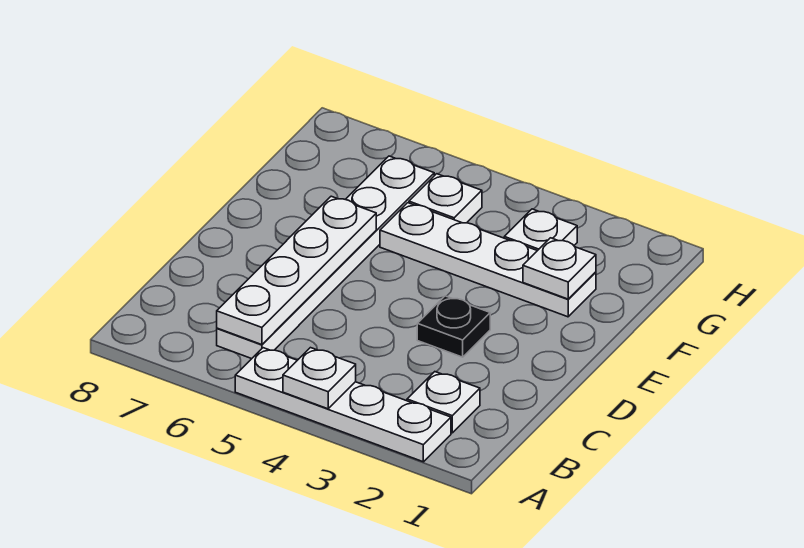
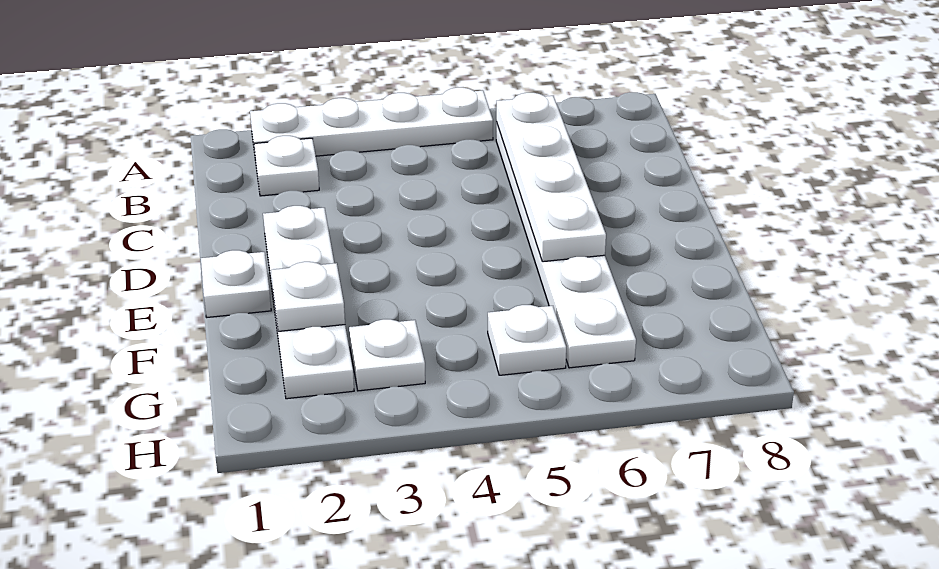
white plate A4 level 2 -> white plate E1 level 1
black plate D3 level 1 -> none
white plate F2:F5 level 1 -> white plate D2:G2 level 1

